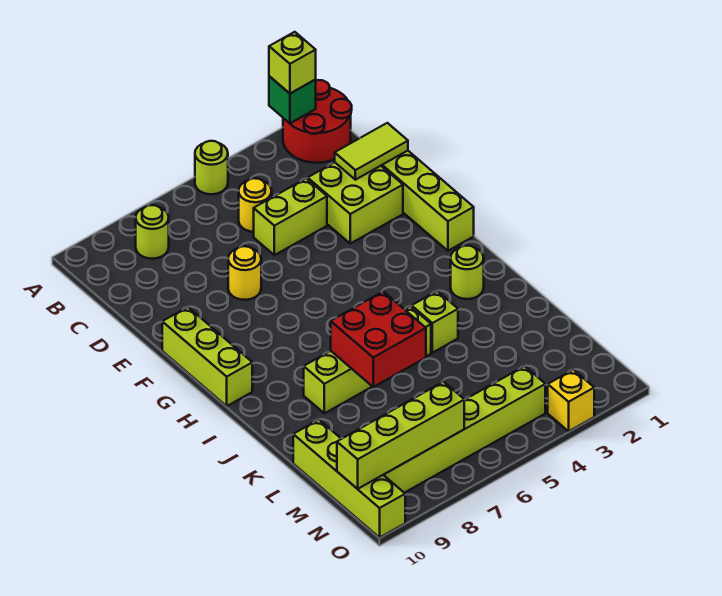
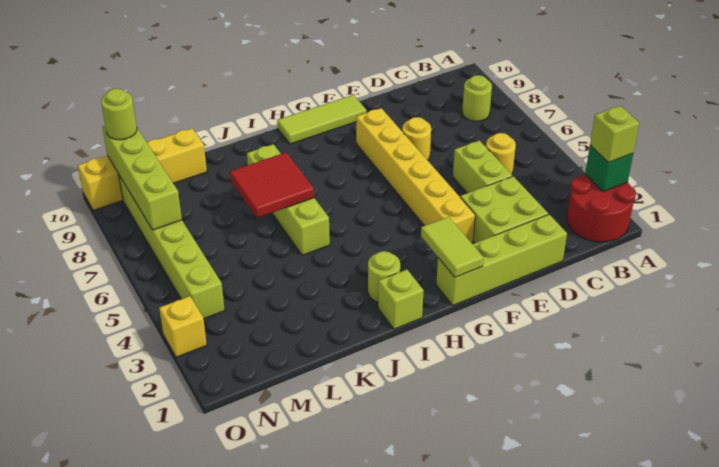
lime round brick A5 level 1 -> lime round brick N10 level 3
lime tile D1:D2 level 2 -> lime tile G1:G2 level 2
none -> yellow brick F3:F8 level 1
lime brick F10:H10 level 1 -> lime tile F10:H10 level 1
lime brick J4 level 1 -> lime brick I1 level 1
red brick J6:K7 level 2 -> red tile J6:K7 level 2
lime brick L10:O10 level 1 -> yellow brick L10:O10 level 1

